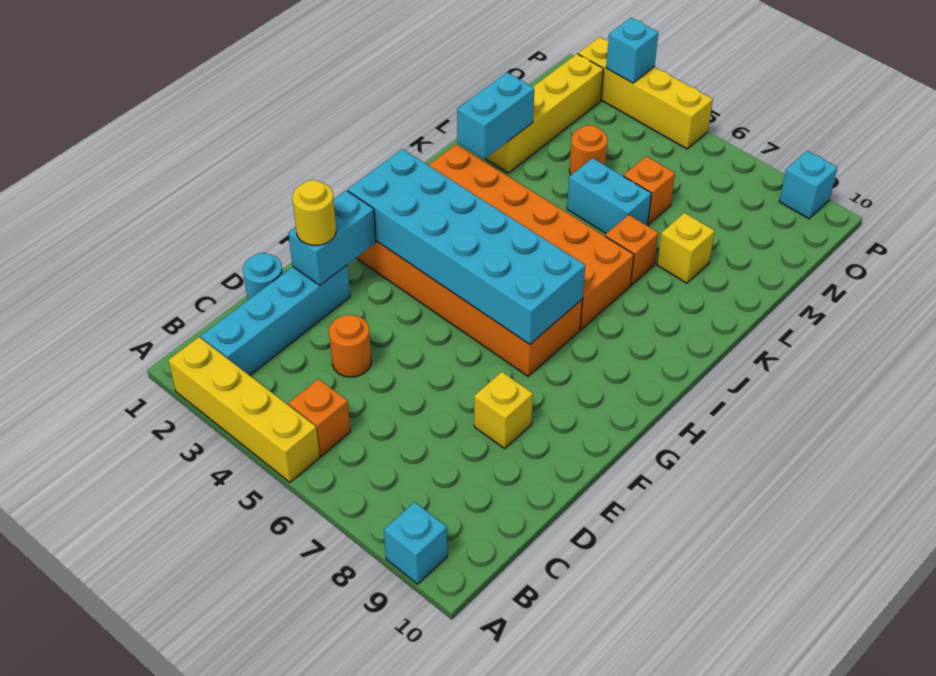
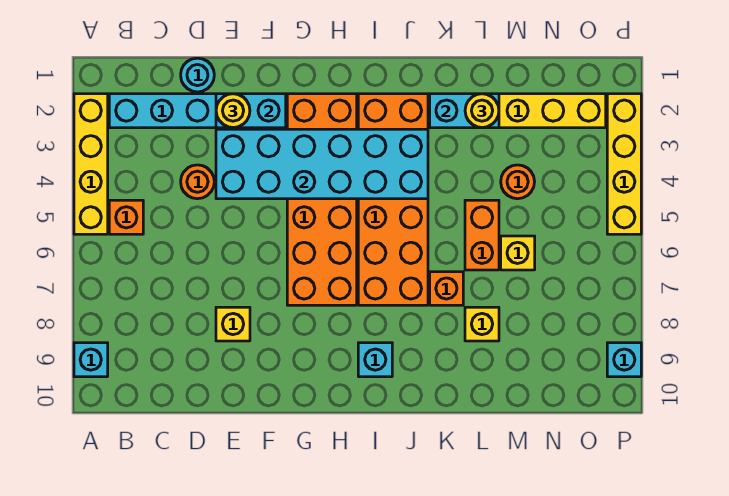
cyan brick G2:H7 level 2 -> cyan brick E3:J4 level 2
none -> yellow round brick L2 level 3
cyan brick L5:L6 level 1 -> orange brick L5:L6 level 1
orange brick M6 level 1 -> yellow brick M6 level 1
cyan brick P3 level 2 -> cyan brick I9 level 1

